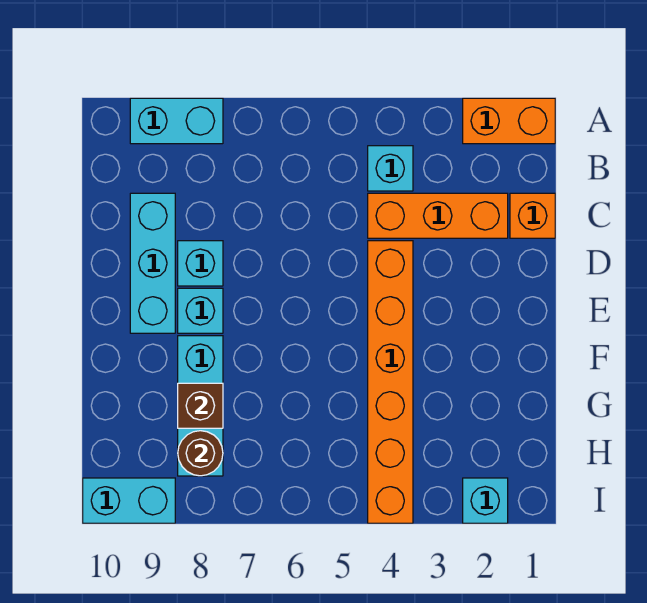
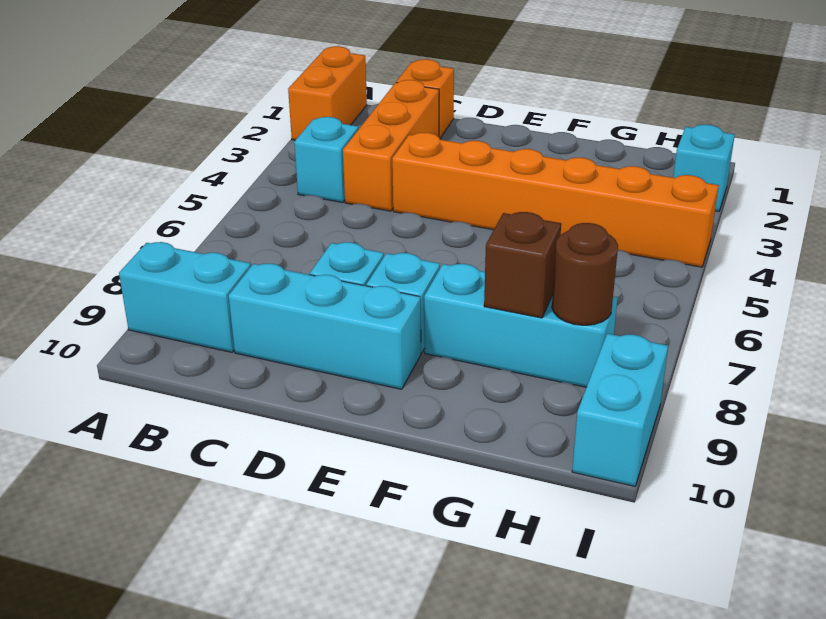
cyan brick A8:A9 level 1 -> cyan brick A9:B9 level 1

